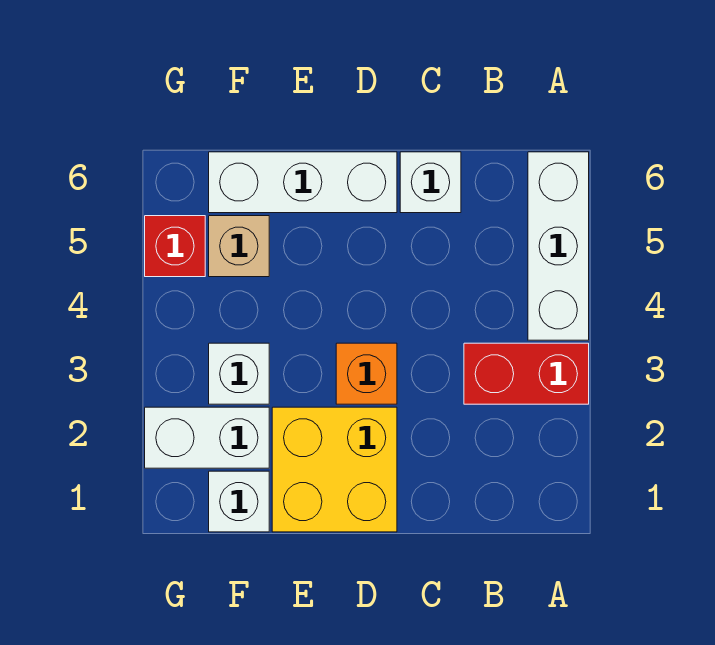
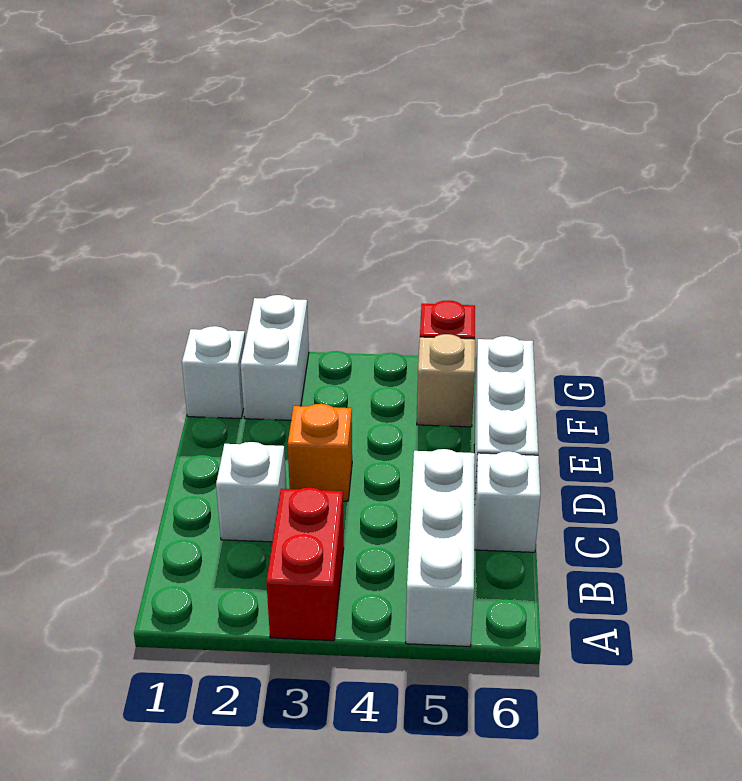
white brick A4:A6 level 1 -> white brick A5:C5 level 1
yellow brick D1:E2 level 1 -> none
white brick F3 level 1 -> white brick C2 level 1

